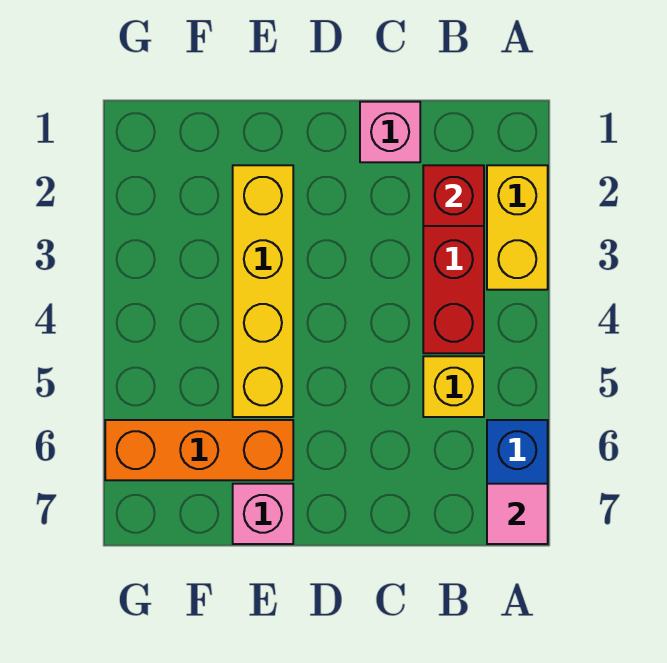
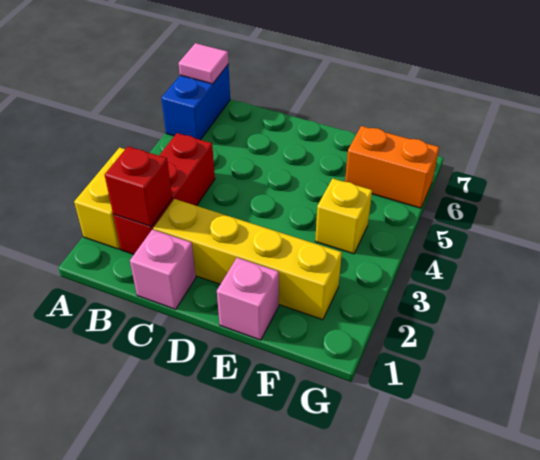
yellow brick B5 level 1 -> yellow brick F4 level 1
yellow brick E2:E5 level 1 -> yellow brick C2:F2 level 1
orange brick E6:G6 level 1 -> orange brick F6:G6 level 1
pink brick E7 level 1 -> pink brick E1 level 1

